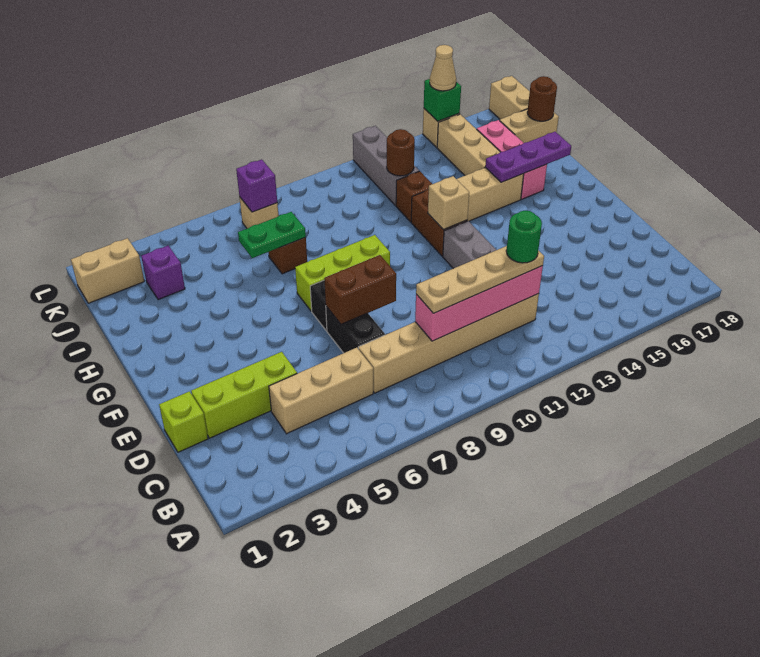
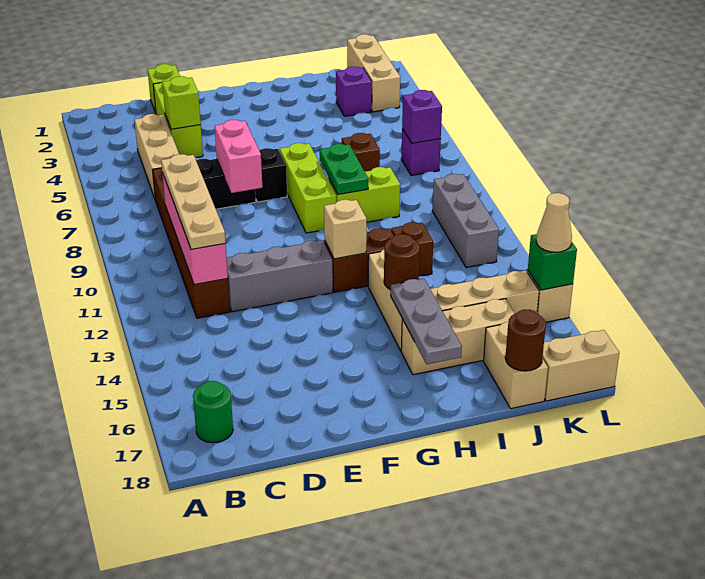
tan brick C7:C12 level 1 -> brown brick C7:C12 level 1
green round brick C12 level 4 -> green round brick B17 level 1
none -> lime brick D4 level 2
brown brick E7:E8 level 2 -> pink brick E7:E8 level 2
none -> lime brick H9:I9 level 1
purple plate H15:H17 level 2 -> grey plate H15:H17 level 2
pink brick H16:J16 level 1 -> tan brick H16:J16 level 1
green plate I6:I7 level 2 -> green plate H8:H9 level 2
grey brick J12:L12 level 1 -> grey brick K10:K12 level 1
brown round brick J12 level 2 -> brown round brick H14 level 2
tan brick K1:K2 level 1 -> tan brick K1:K3 level 1
tan brick K7 level 1 -> purple brick K7 level 1

